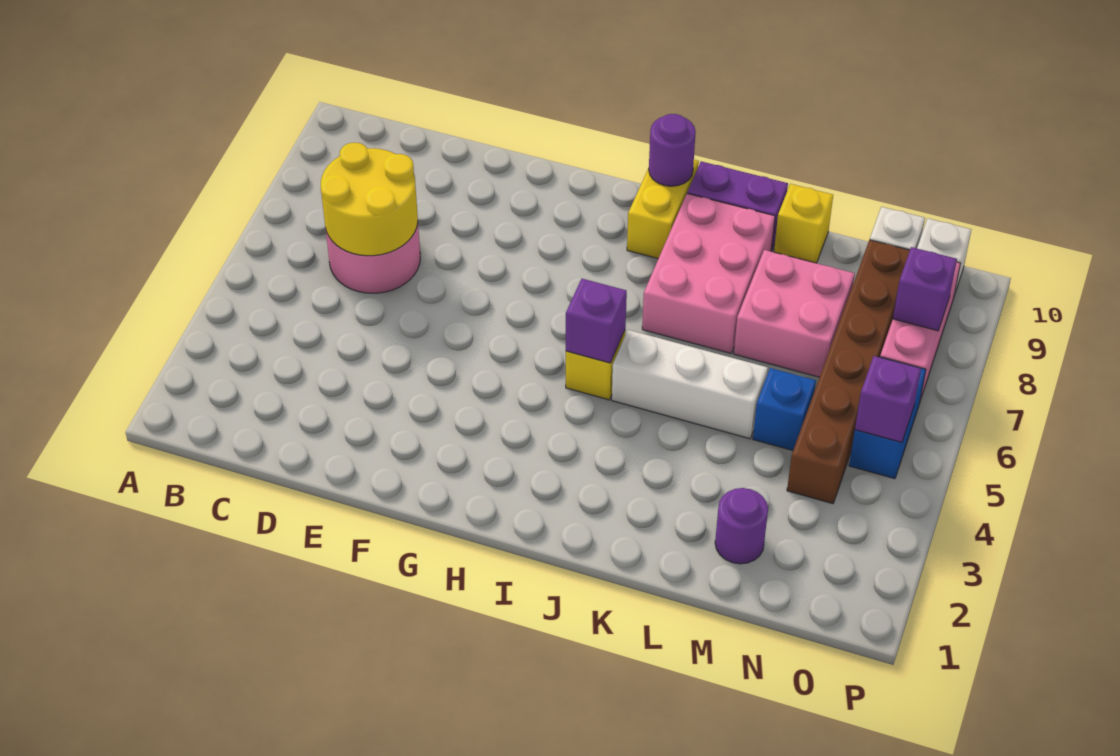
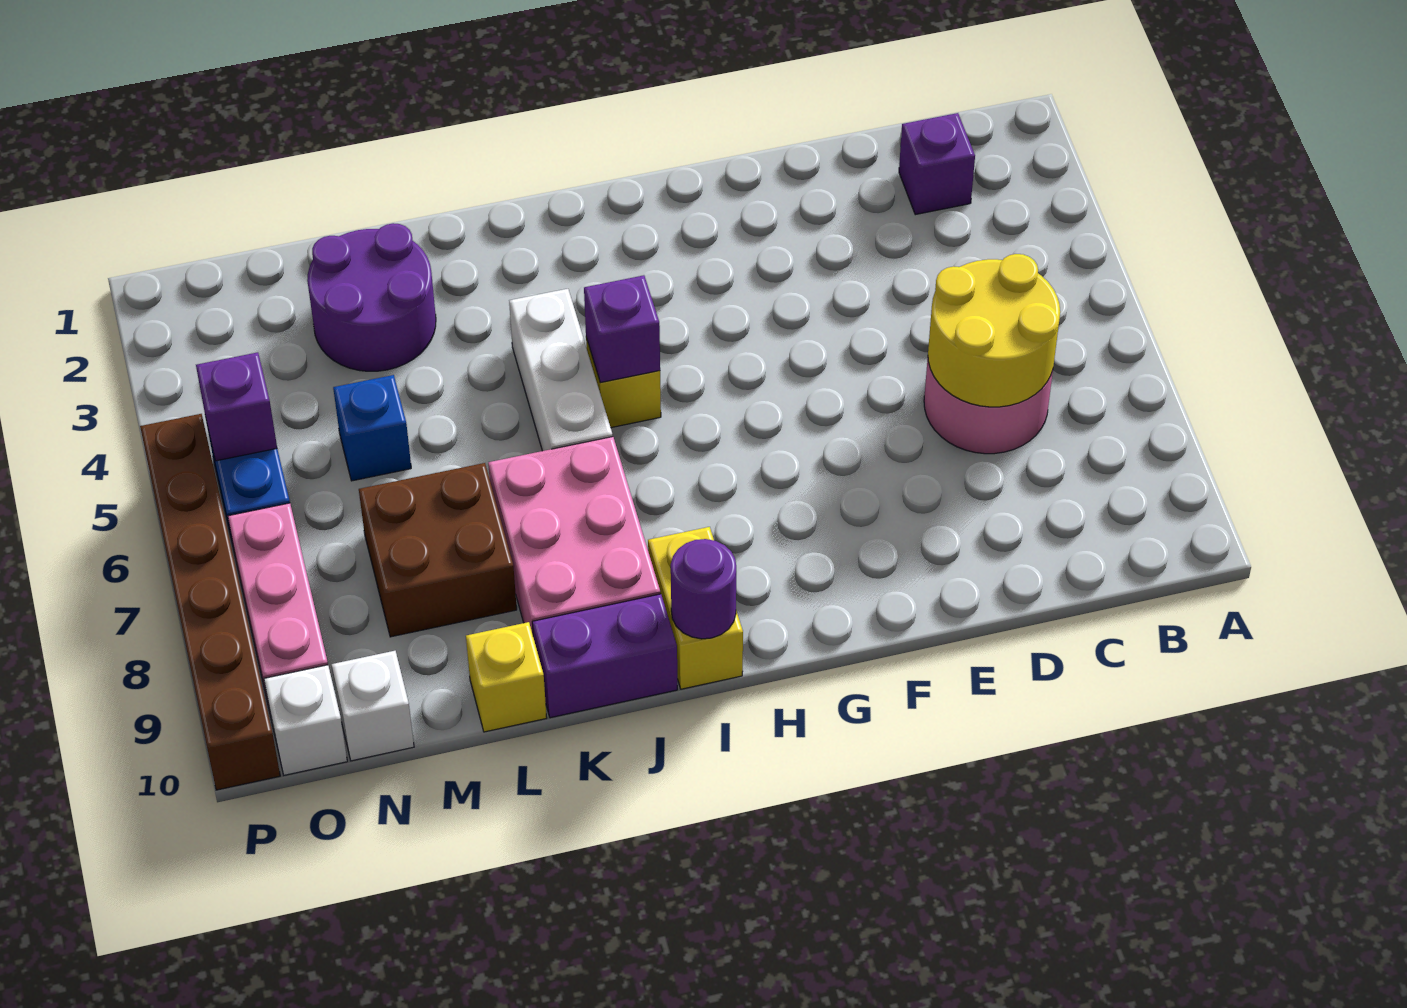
white brick J5:L5 level 1 -> white brick J4:J6 level 1
pink brick L7:M8 level 1 -> brown brick L7:M8 level 1
purple round brick M2 level 1 -> purple round brick L2:M3 level 1
brown brick N4:N9 level 1 -> brown brick P5:P10 level 1
purple brick O8 level 2 -> purple brick C2 level 1

